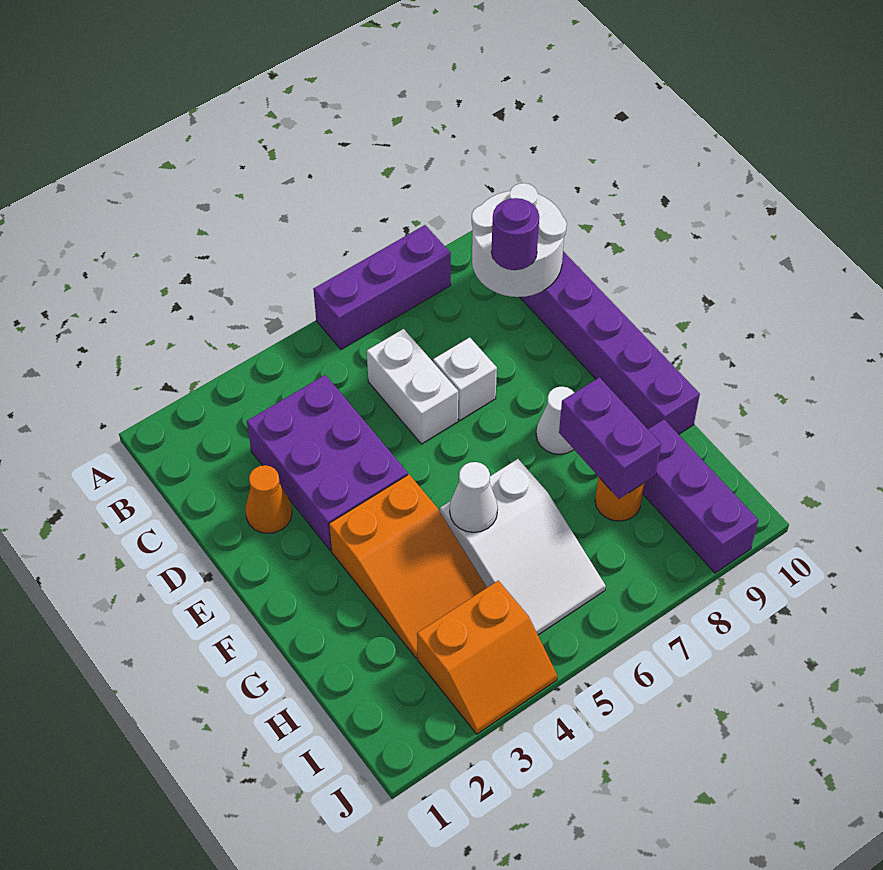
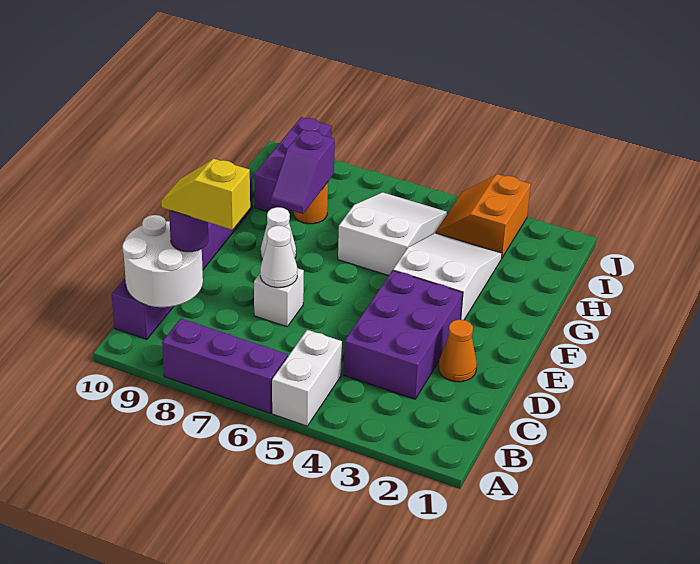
white brick C6:D6 level 1 -> white brick A5:B5 level 1
none -> yellow slope C8:C9 level 4 top 8
orange slope F3:H4 level 1 top F -> white slope F3:H4 level 1 top F
white cone G5 level 2 -> white cone D7 level 2
purple brick G8:H8 level 2 -> purple slope G8:H8 level 2 top H
orange slope I3:J4 level 1 top I -> orange slope I3:J4 level 1 top 3

